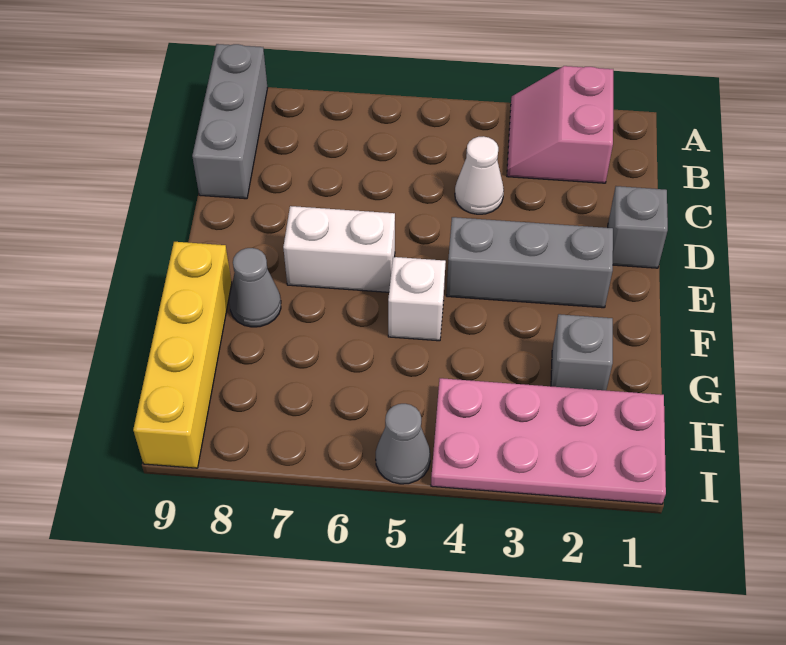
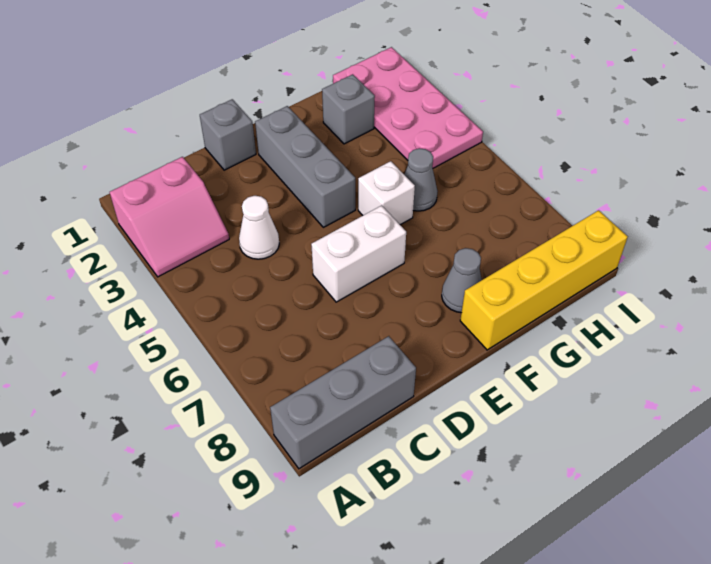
white brick E6:E7 level 1 -> white brick D6:E6 level 1
grey cone I5 level 1 -> grey cone G5 level 1

